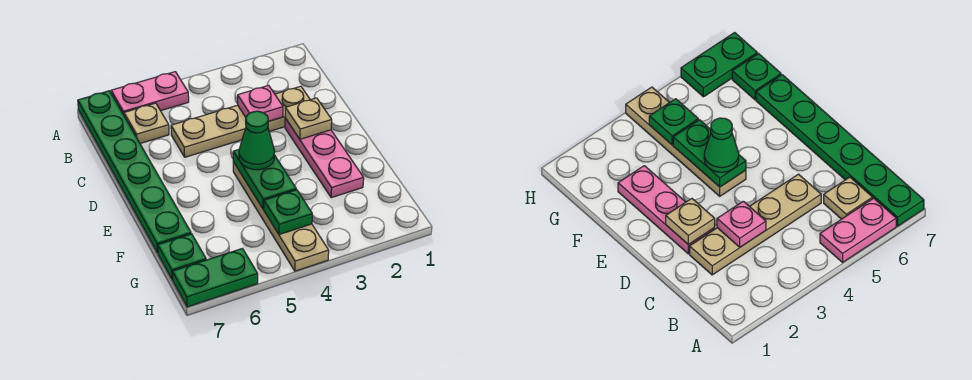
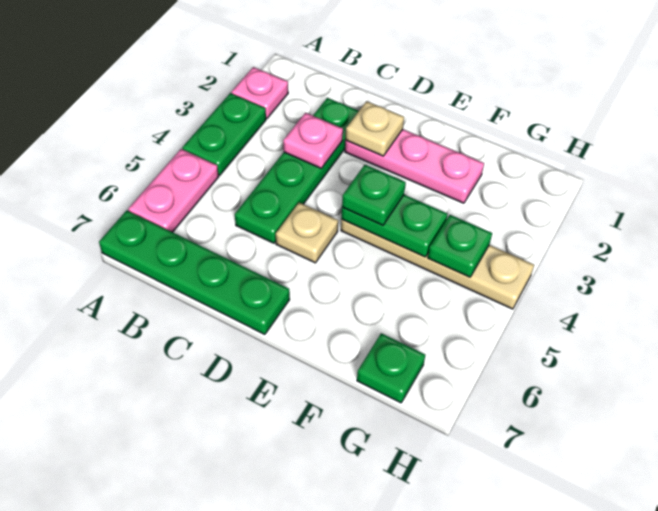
none -> pink plate A2 level 1
green plate A7:F7 level 1 -> green plate A7:D7 level 1
tan plate B6 level 1 -> tan plate D5 level 1
tan plate C2:C5 level 1 -> green plate C2:C5 level 1
green cone E4 level 3 -> green plate E4 level 3
green plate H6:H7 level 1 -> green plate A3:A4 level 1

